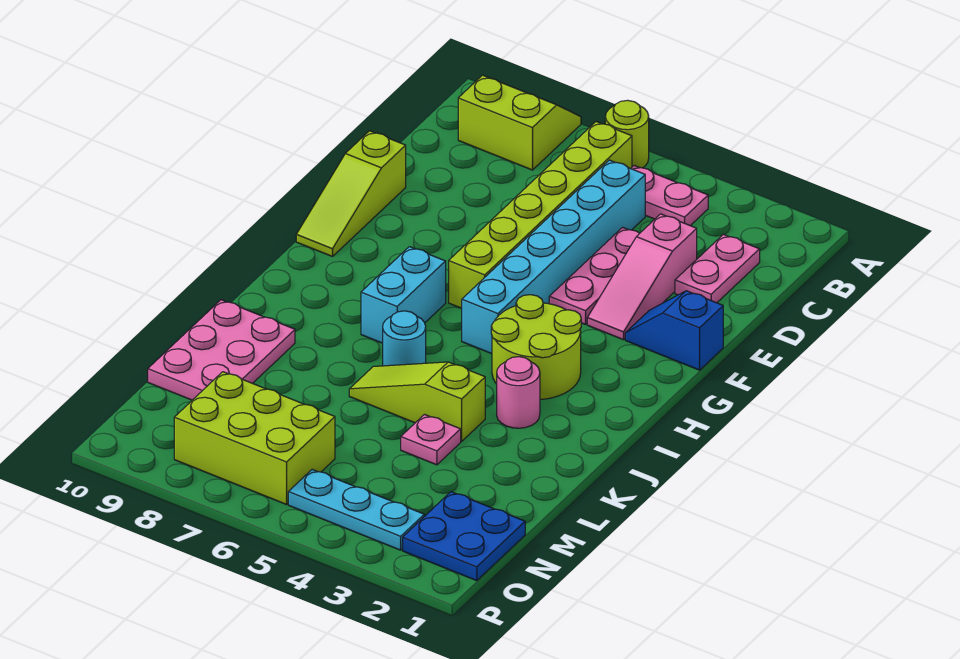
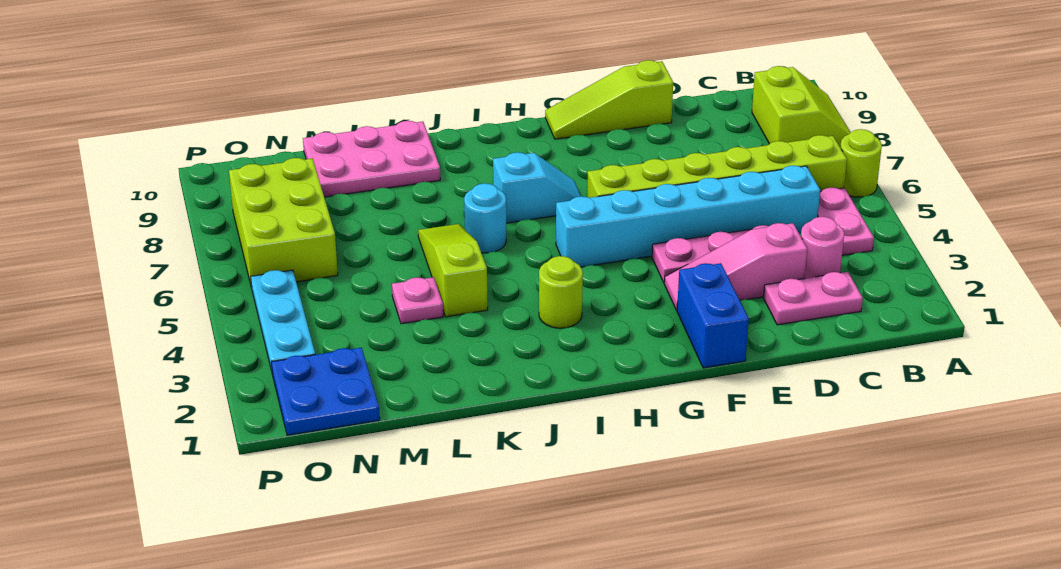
blue slope F1:F2 level 1 top 1 -> blue brick F1:F2 level 1
lime round brick H3:I4 level 1 -> lime round brick I3 level 1
cyan brick H7:I7 level 1 -> cyan slope H7:I7 level 1 top I
pink round brick J3 level 1 -> pink round brick C3 level 1

